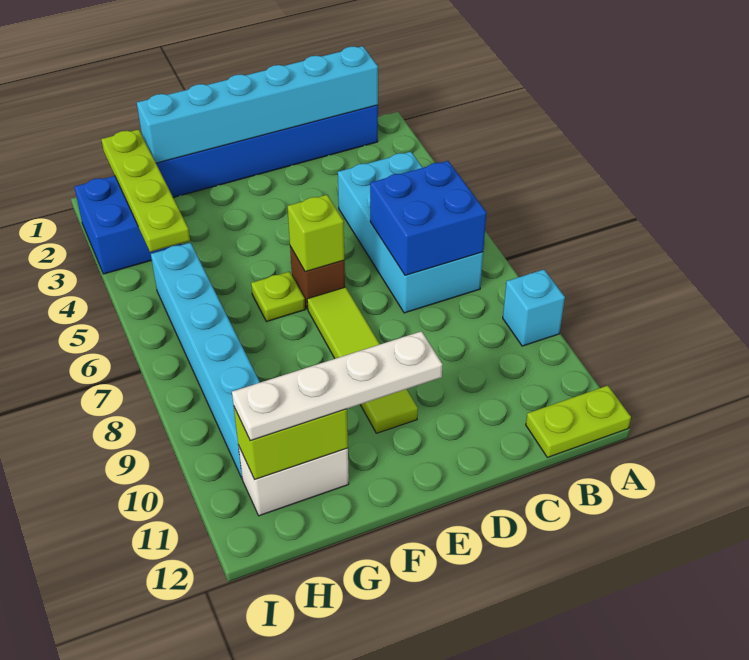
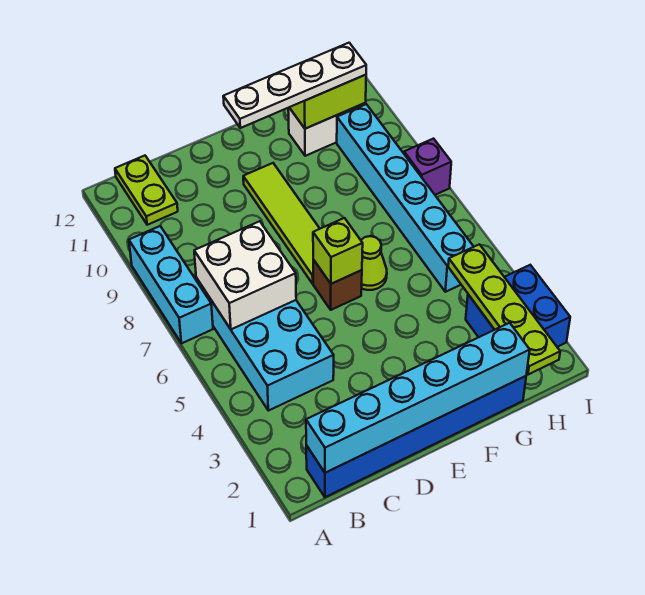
cyan brick A9 level 1 -> cyan brick A7:A9 level 1
lime plate A12:B12 level 1 -> lime plate B11:B12 level 1
blue brick B6:C7 level 2 -> white brick B6:C7 level 2
lime plate F6 level 1 -> lime cone F6 level 1
none -> purple brick I8 level 1

